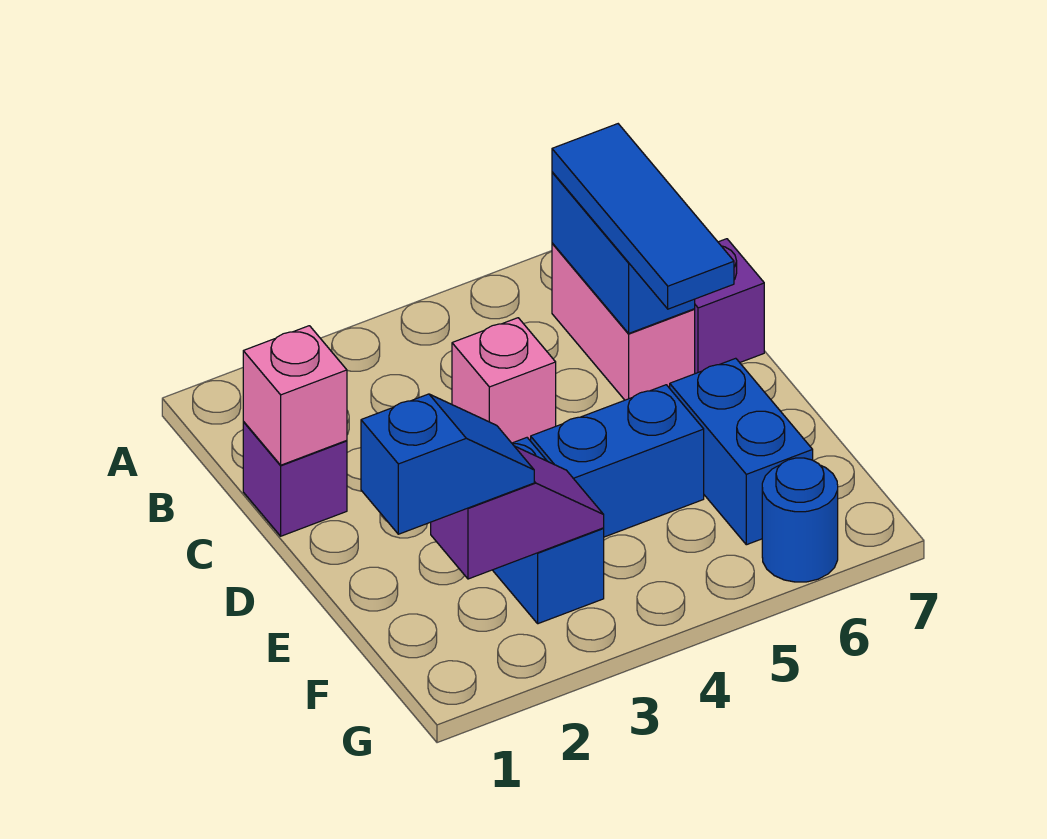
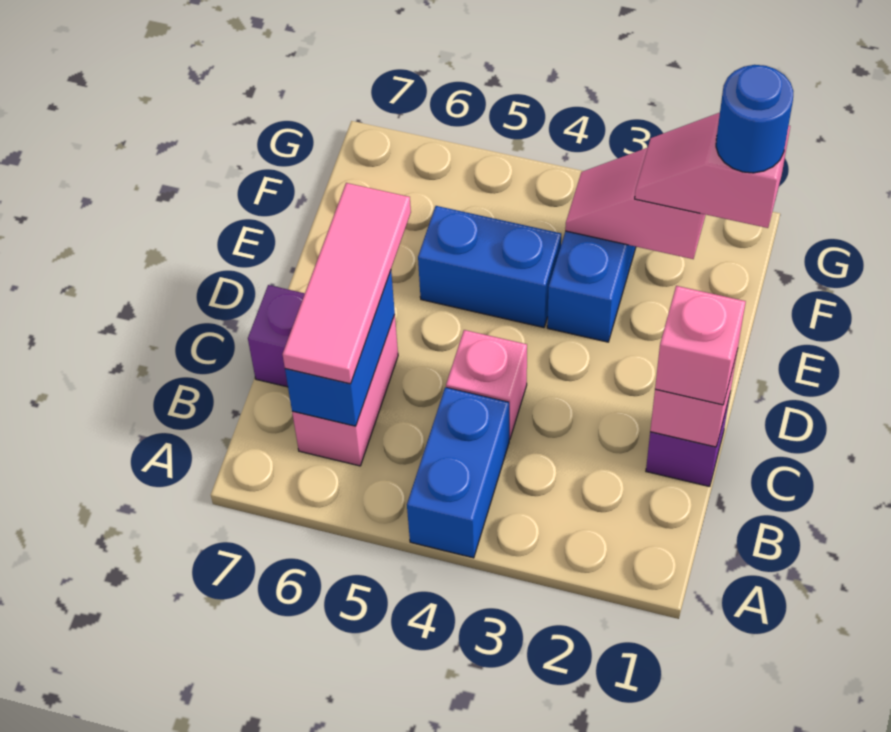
blue tile B6:D6 level 3 -> pink tile B6:D6 level 3
none -> pink brick C1 level 3
blue brick E6:F6 level 1 -> blue brick A4:B4 level 1
blue slope F1:F2 level 3 top 1 -> pink slope F1:F2 level 3 top 1
purple slope F2:F3 level 2 top 2 -> pink slope F2:F3 level 2 top 2
blue round brick G6 level 1 -> blue round brick F1 level 4

